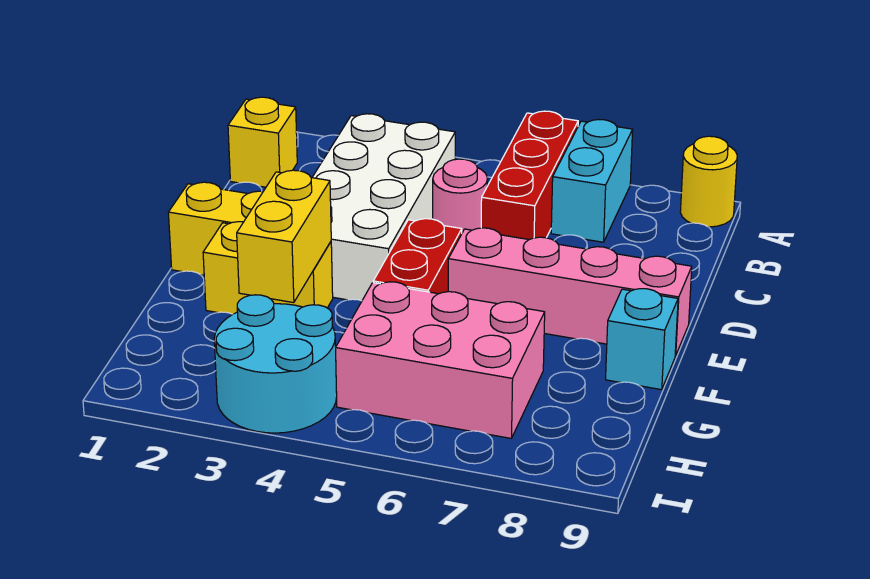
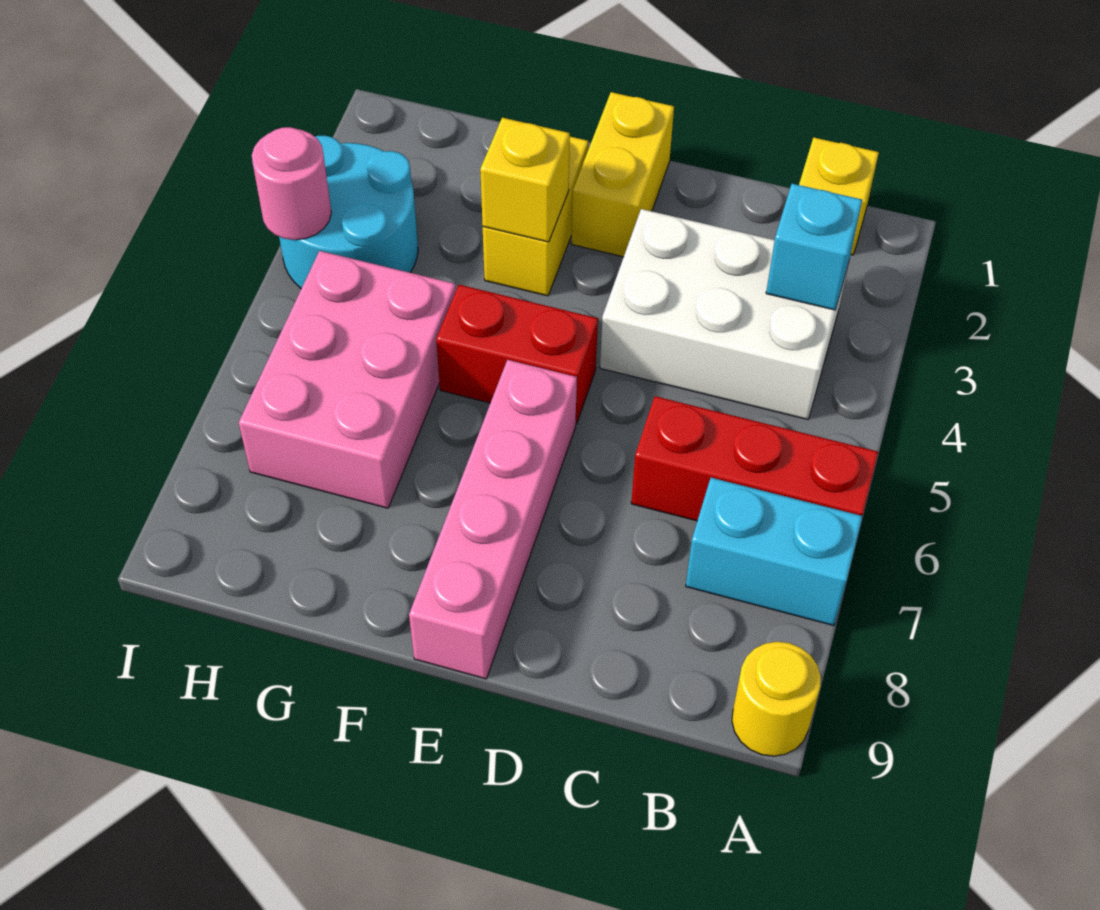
white brick B3:E4 level 1 -> white brick B3:D4 level 1
pink round brick C5 level 1 -> pink round brick I4 level 2
yellow brick F3:G3 level 2 -> yellow brick F3 level 2
cyan brick F9 level 1 -> cyan brick B3 level 2

